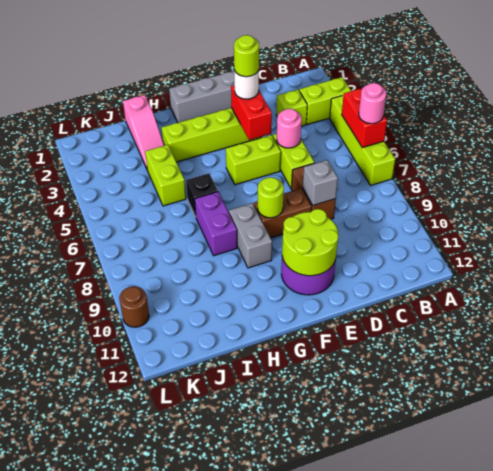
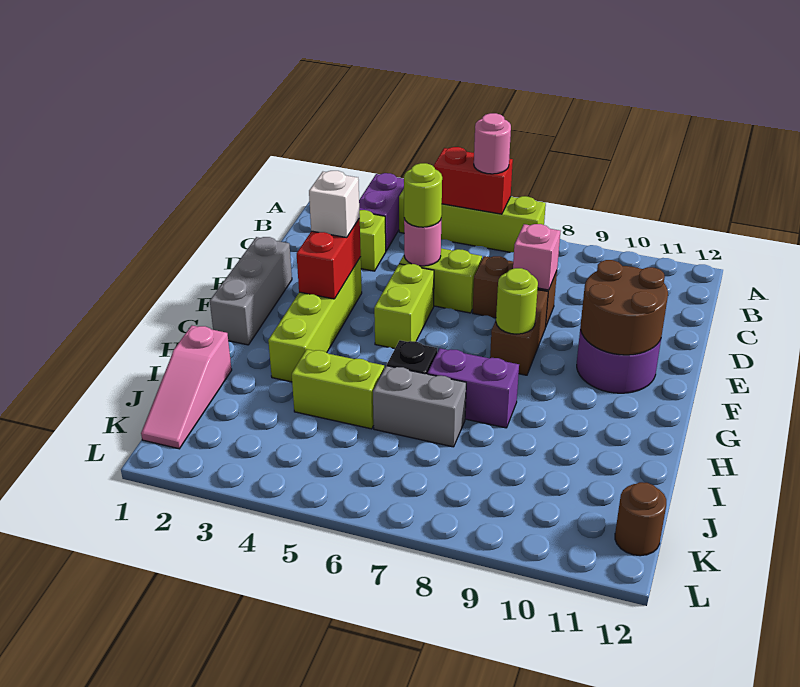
lime brick A3:B3 level 1 -> purple brick A3:B3 level 1
grey brick D8 level 2 -> pink brick D8 level 2
red brick E3:E4 level 2 -> red brick E3:F3 level 2
white round brick E3 level 3 -> white brick E3 level 3
lime round brick E3 level 4 -> lime round brick D5 level 3
lime round brick E10:F11 level 2 -> brown round brick E10:F11 level 2
grey brick G8:G9 level 1 -> grey brick I6:I7 level 1
pink slope I1:I3 level 1 top 1 -> pink slope I1:K1 level 1 top I
brown round brick L10 level 1 -> brown round brick K12 level 1

